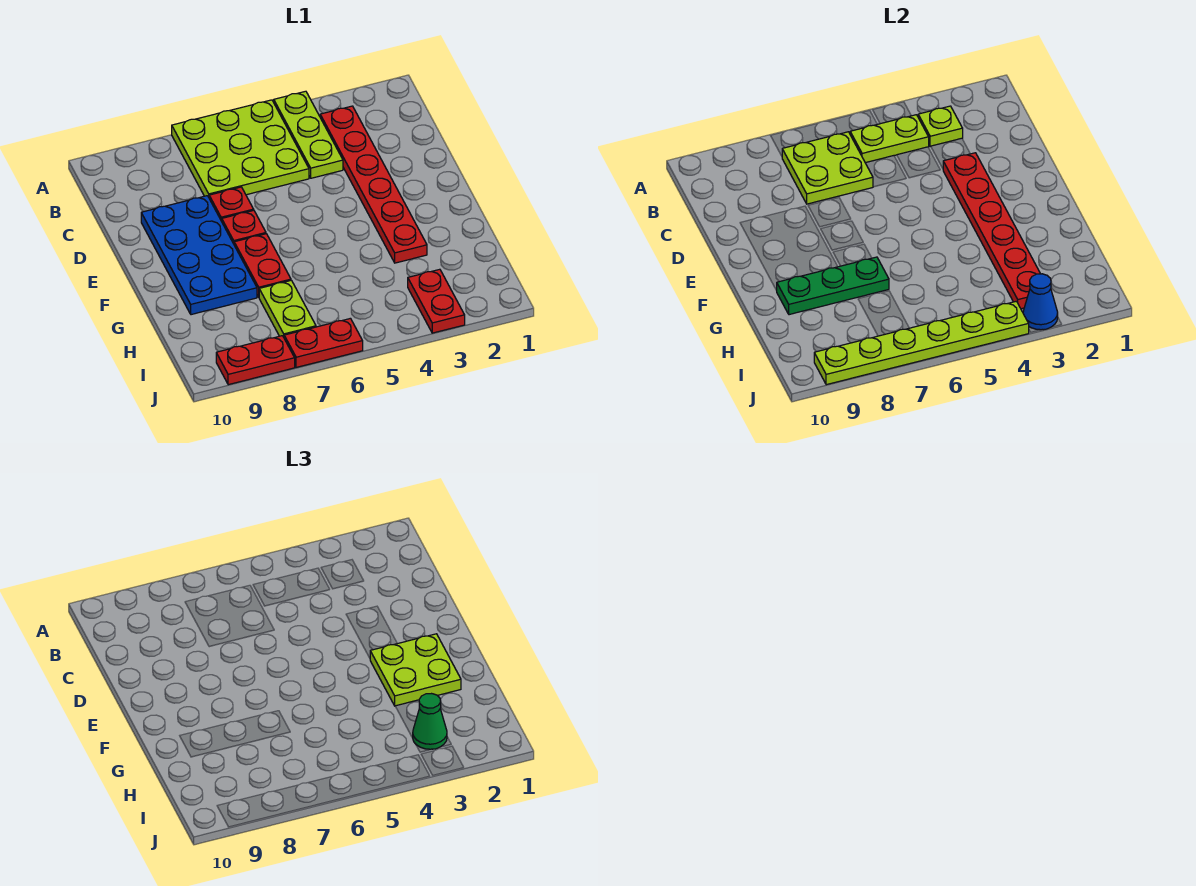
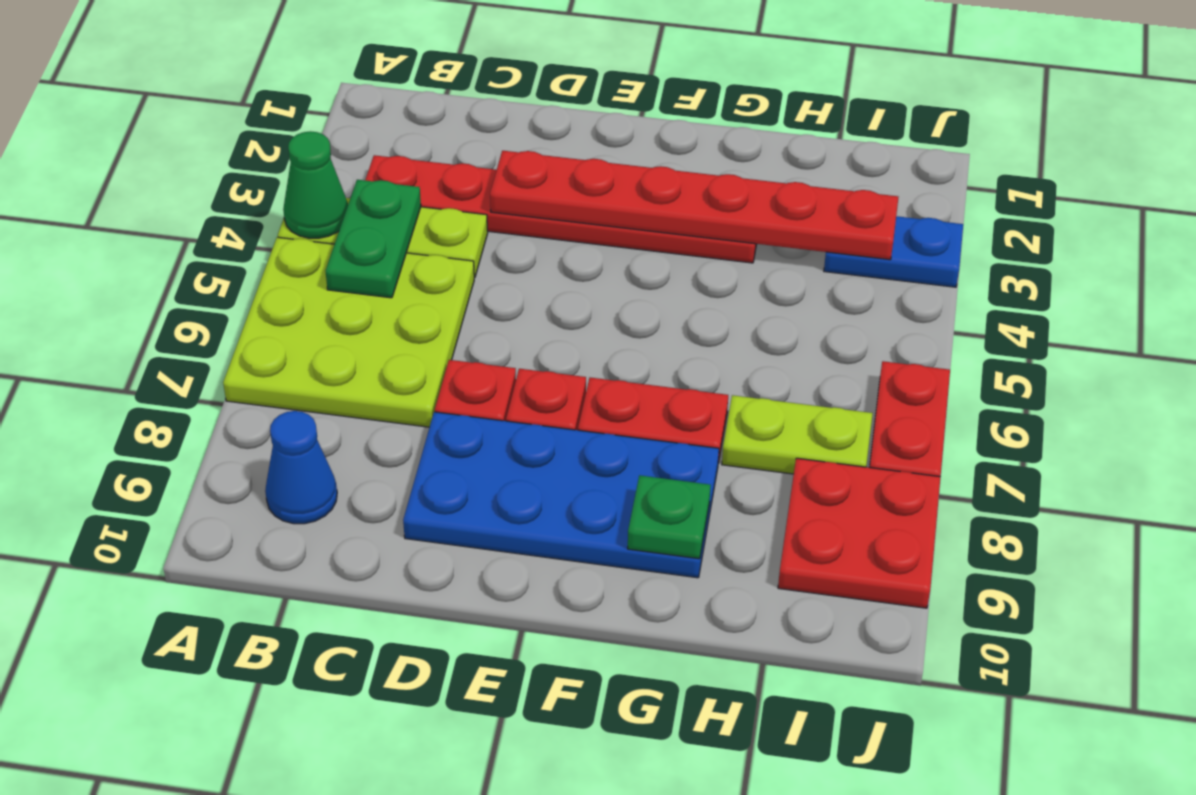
lime plate B3 level 2 -> none
lime plate B4:B5 level 2 -> green plate B4:B5 level 2
lime plate B6:C7 level 2 -> none
lime plate F2:G3 level 3 -> none
green plate G7:G9 level 2 -> green plate G9 level 2
red plate I3:J3 level 1 -> blue plate I3:J3 level 1
green cone I3 level 3 -> green cone A4 level 2
blue cone J3 level 2 -> blue cone B9 level 1
lime plate J4:J9 level 2 -> none
red plate J8:J9 level 1 -> red plate I8:J9 level 1

